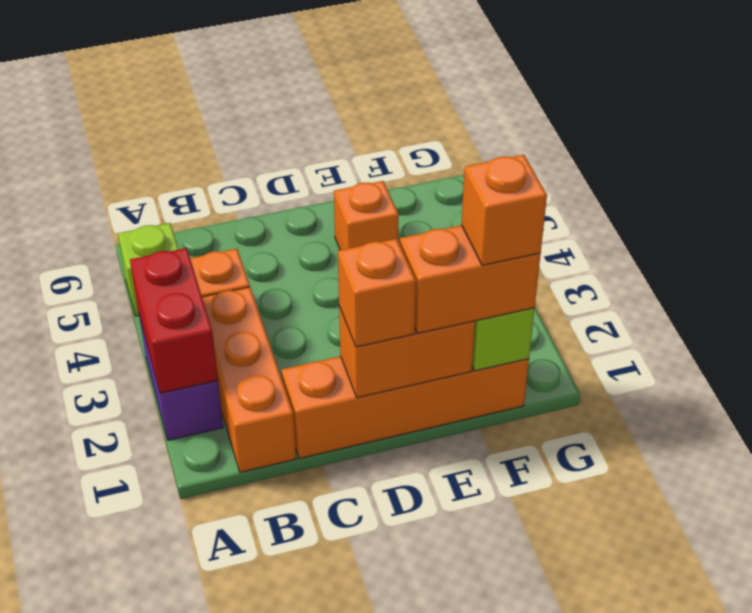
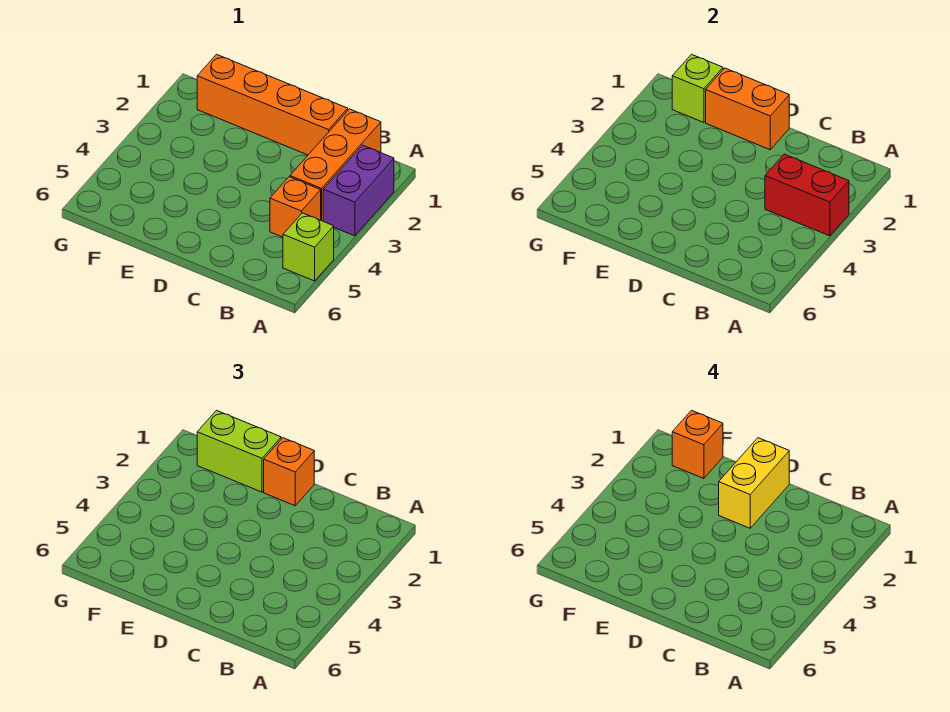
red brick A2:A3 level 2 -> red brick A3:B3 level 2
none -> yellow brick D1:D2 level 4
orange brick E1:F1 level 3 -> lime brick E1:F1 level 3
orange brick E5 level 1 -> none

